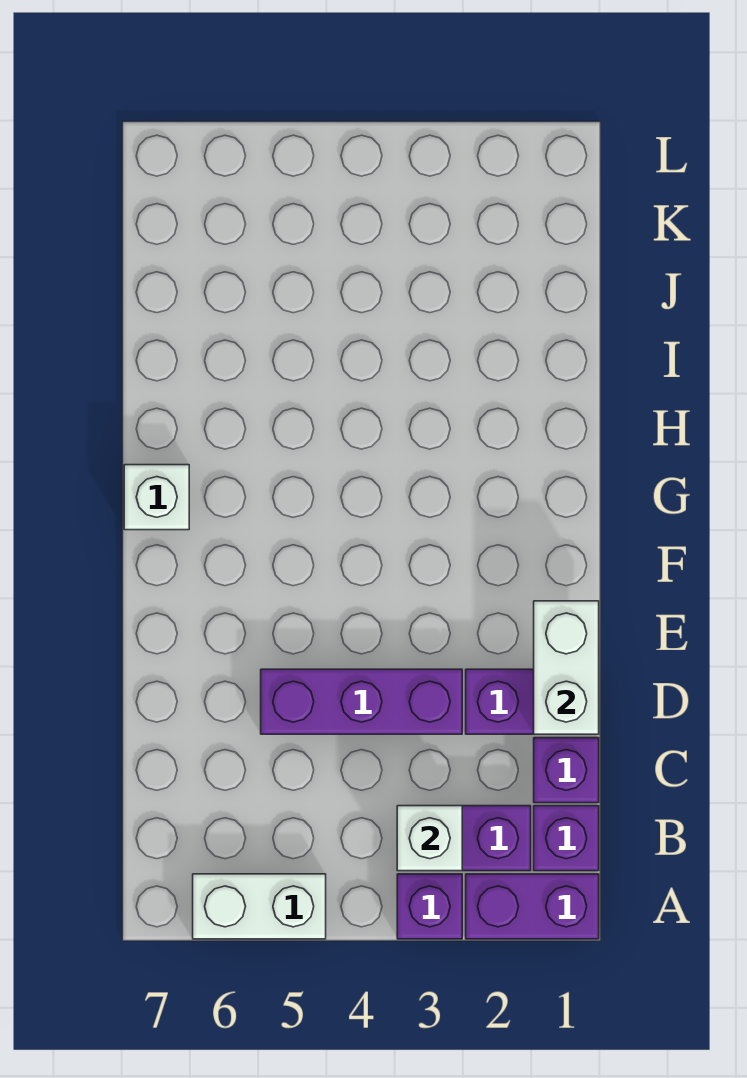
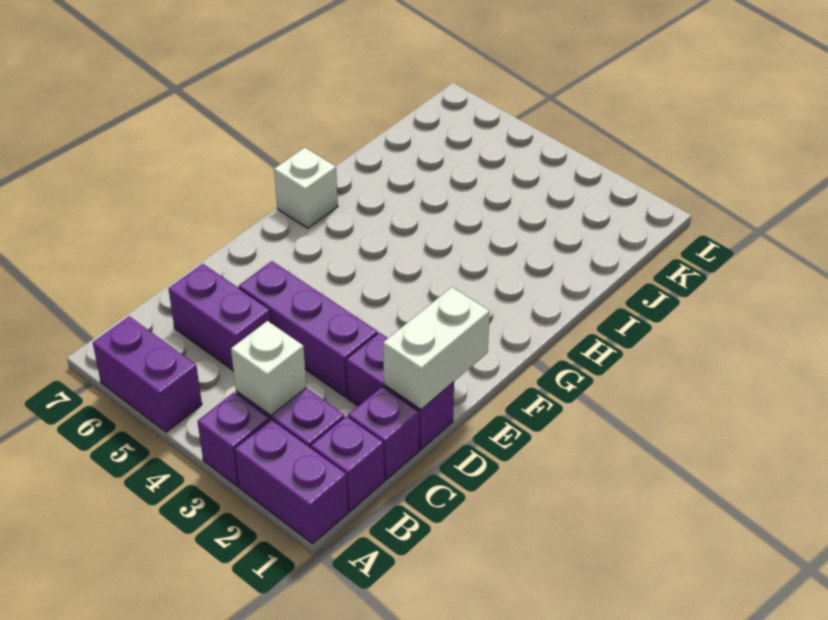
white brick A5:A6 level 1 -> purple brick A5:A6 level 1
none -> purple brick C5:C6 level 1

